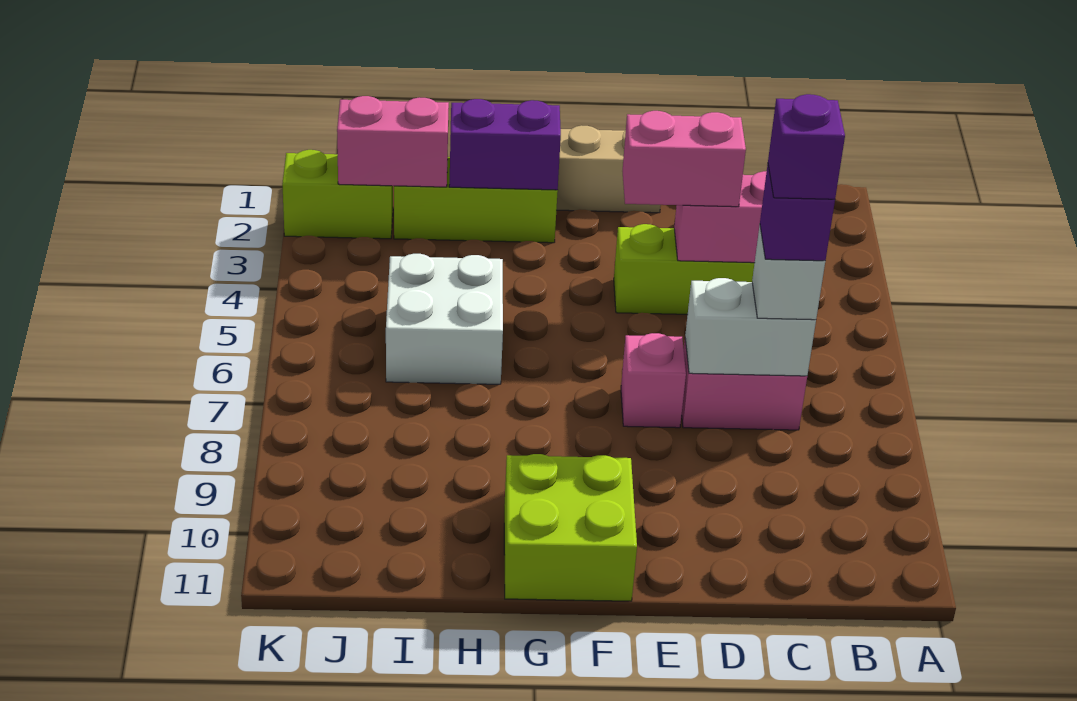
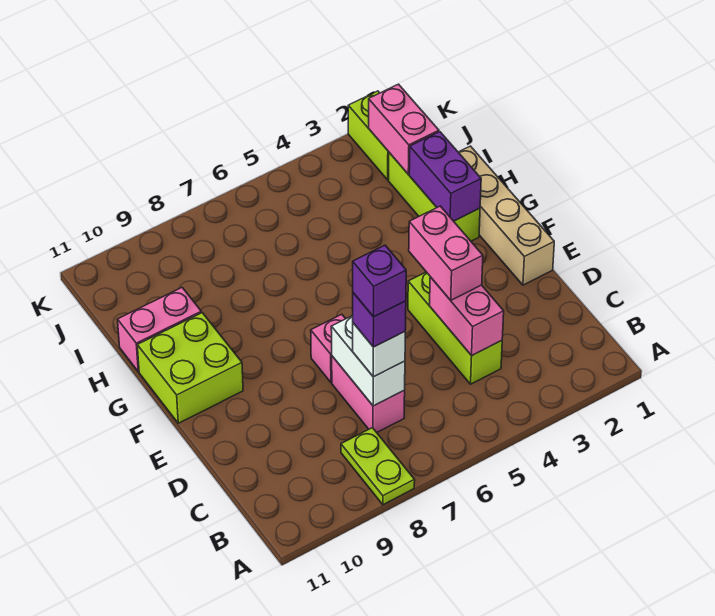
none -> lime plate A8:B8 level 1
white brick H5:I6 level 1 -> none
none -> pink brick H10:H11 level 1

